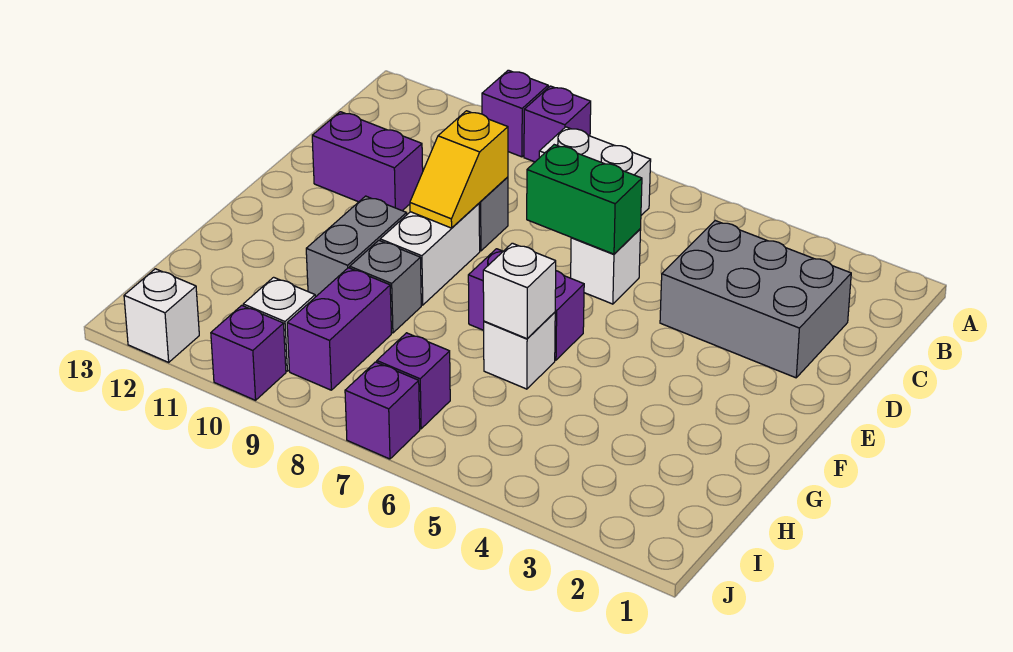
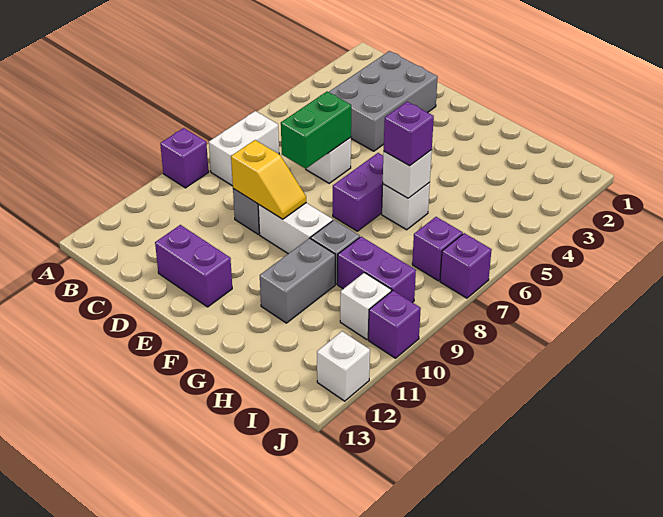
purple brick A10 level 1 -> purple brick G6 level 3
purple brick D11:D12 level 1 -> purple brick D12:E12 level 1
grey brick F10:G10 level 1 -> grey brick G10:G11 level 1

